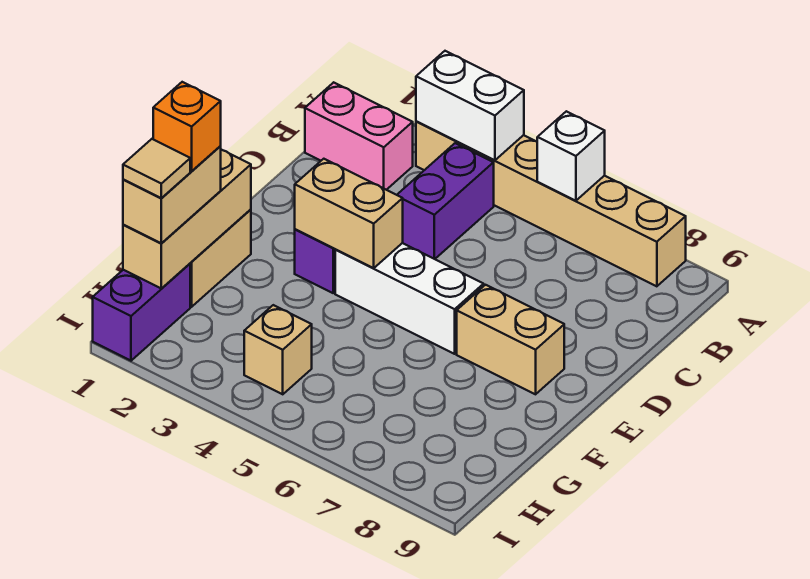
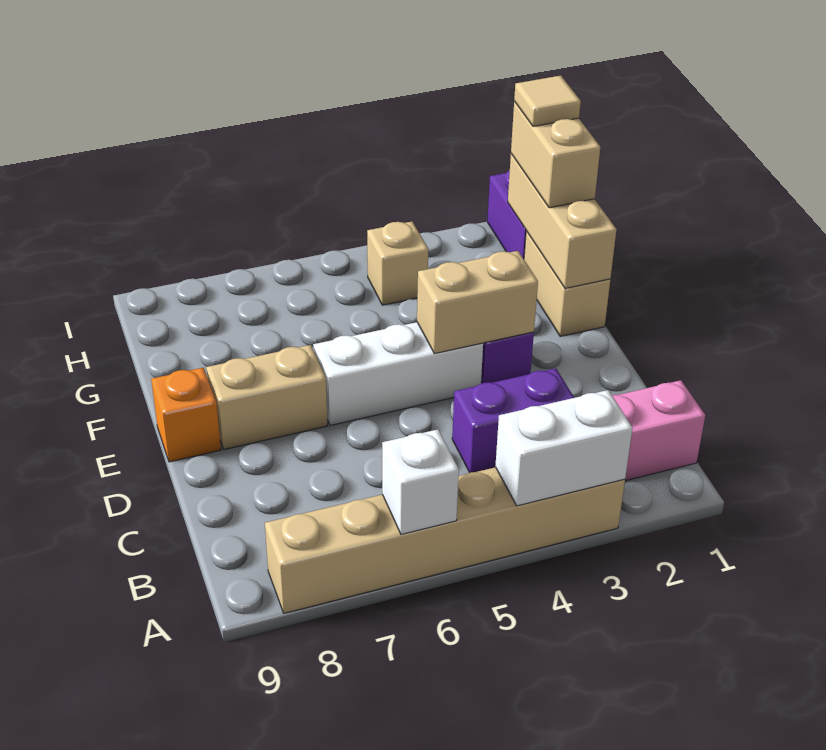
purple brick B4:C4 level 1 -> purple brick C3:C4 level 1
orange brick G1 level 4 -> orange brick E9 level 1

